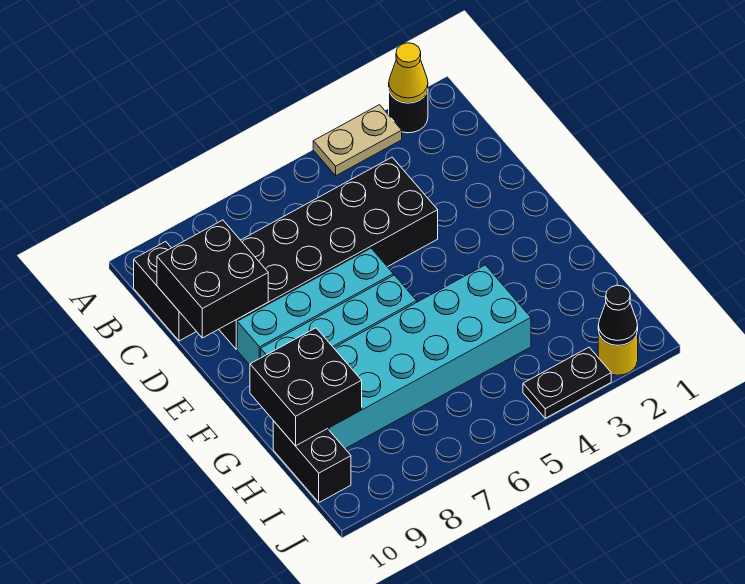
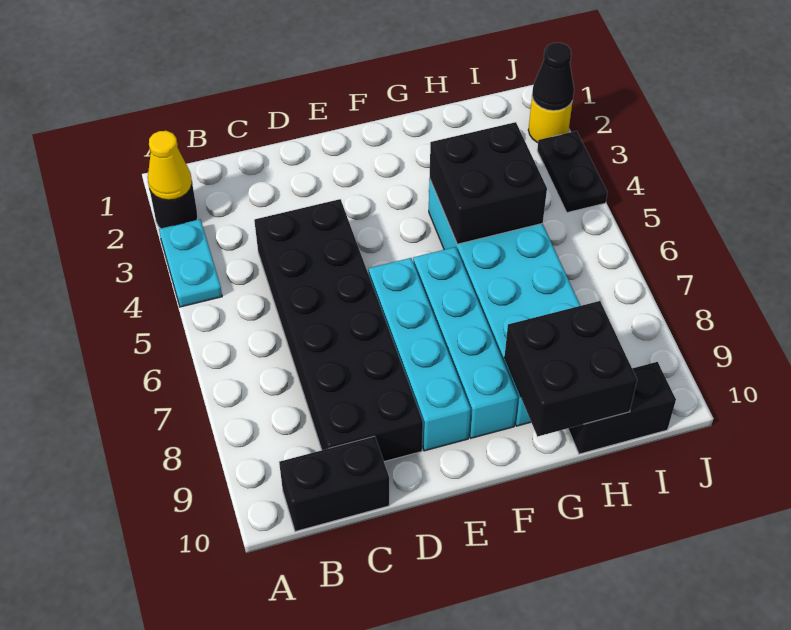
tan plate A3:A4 level 1 -> cyan plate A3:A4 level 1
black brick C9:D10 level 2 -> black brick G4:H5 level 2

